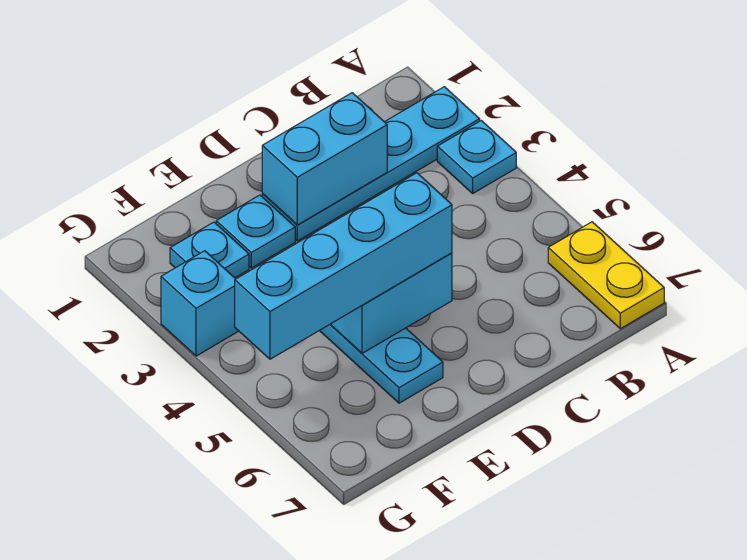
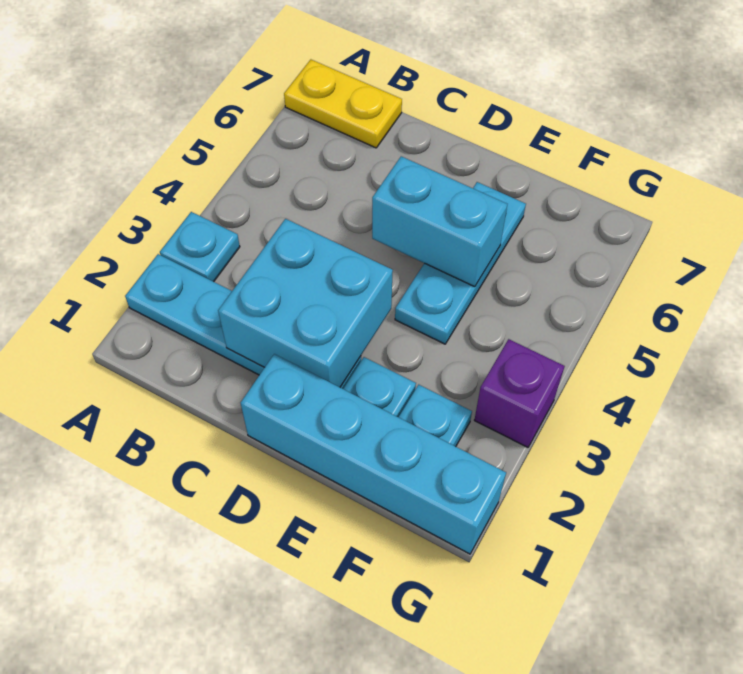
yellow plate A6:A7 level 1 -> yellow plate A7:B7 level 1
cyan brick C2:D2 level 2 -> cyan brick C2:D3 level 2
cyan brick D5:G5 level 3 -> cyan brick D1:G1 level 1
cyan brick G3 level 1 -> purple brick G3 level 1

